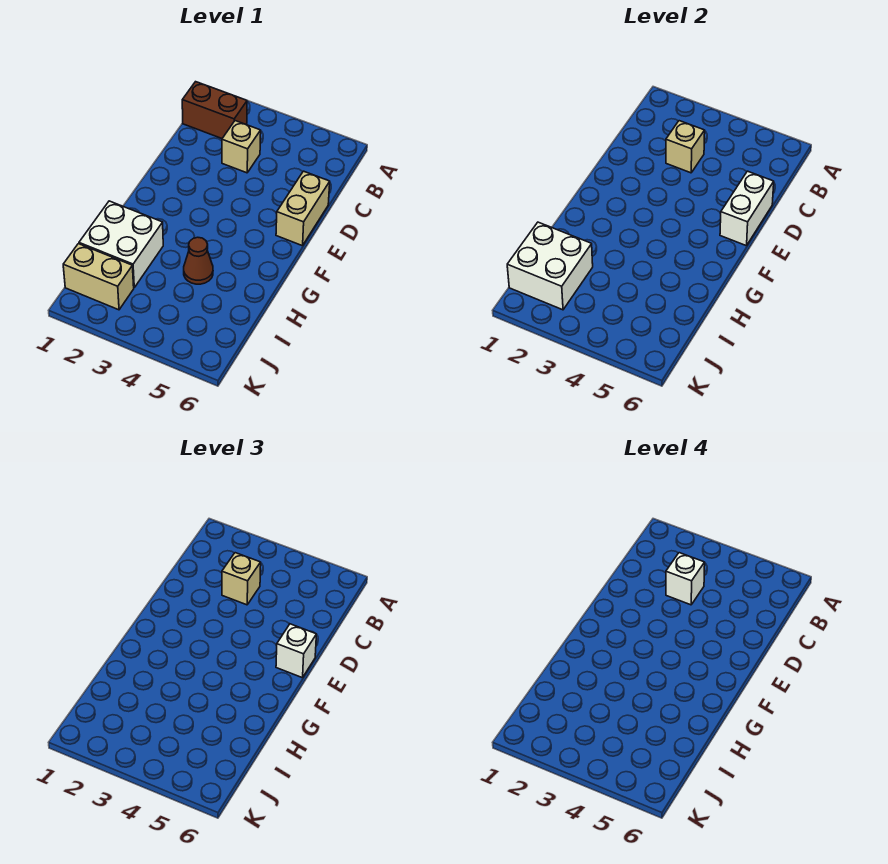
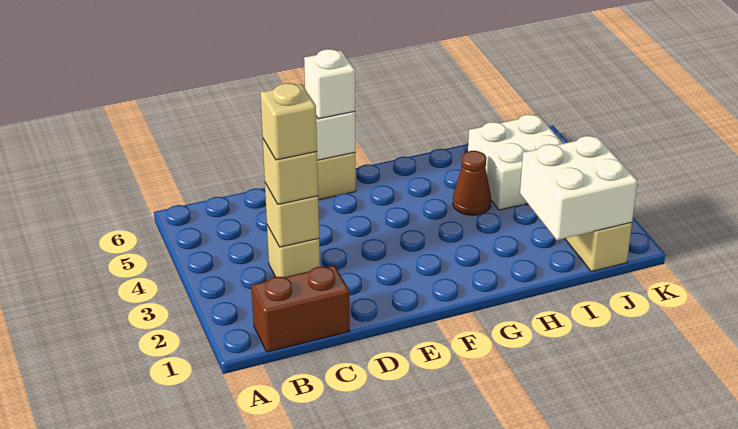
brown brick B1:B2 level 1 -> brown brick B1:C1 level 1
white brick C3 level 4 -> tan brick C3 level 4
white brick H1:I2 level 1 -> white brick I4:J5 level 1

